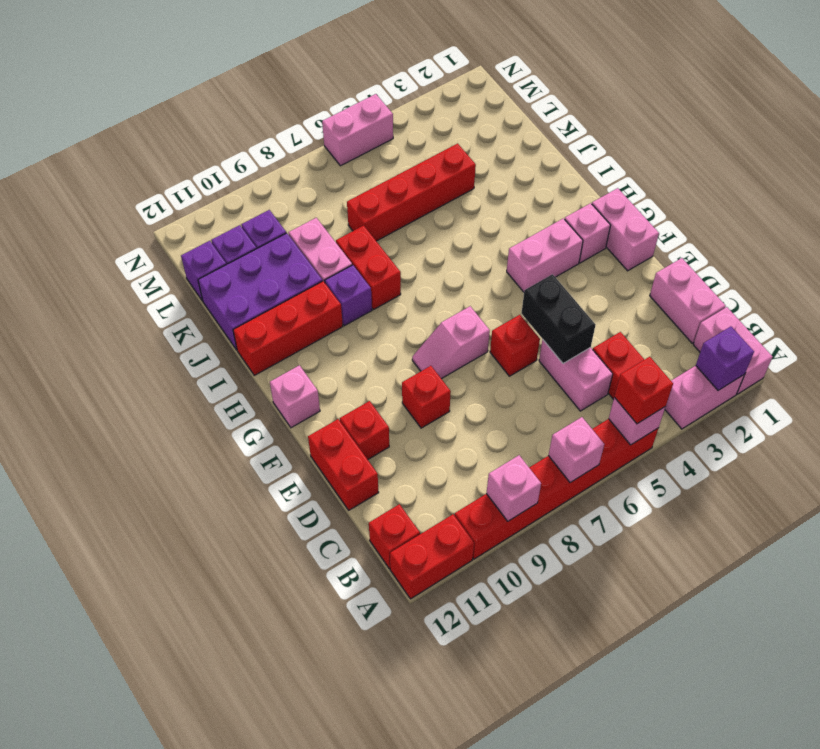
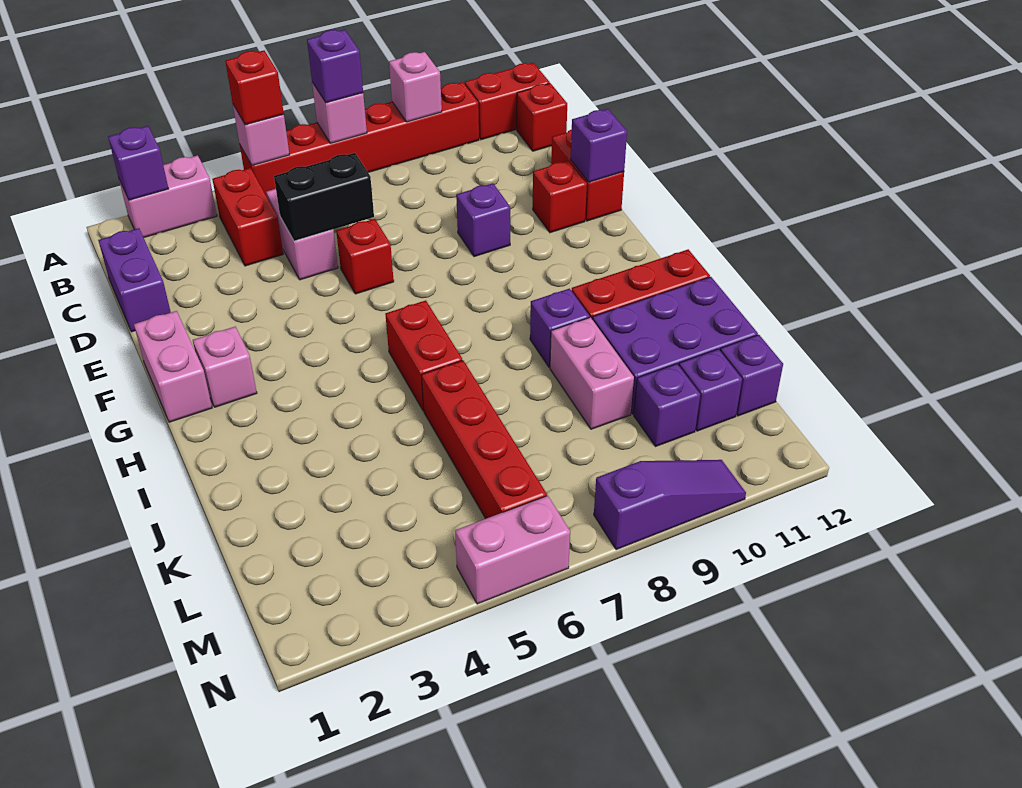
pink brick A1:B1 level 1 -> none
none -> purple brick A7 level 3
pink brick C1:D1 level 1 -> purple brick C1:D1 level 1
black brick D5:E5 level 2 -> black brick D5:D6 level 2
red brick E9 level 1 -> purple brick E9 level 1
none -> purple brick E12 level 2
pink slope F7:F8 level 1 top 7 -> none
pink brick G3:G4 level 1 -> none
pink brick G12 level 1 -> none
red brick I8:J8 level 1 -> red brick H6:I6 level 1
red brick K4:K7 level 1 -> red brick J6:M6 level 1
none -> purple slope N8:N10 level 1 top 8

